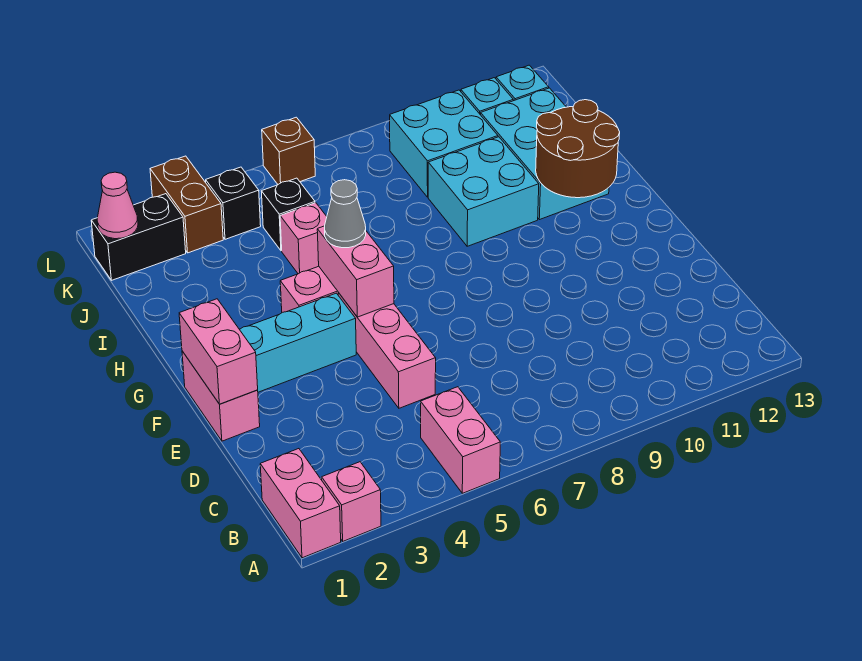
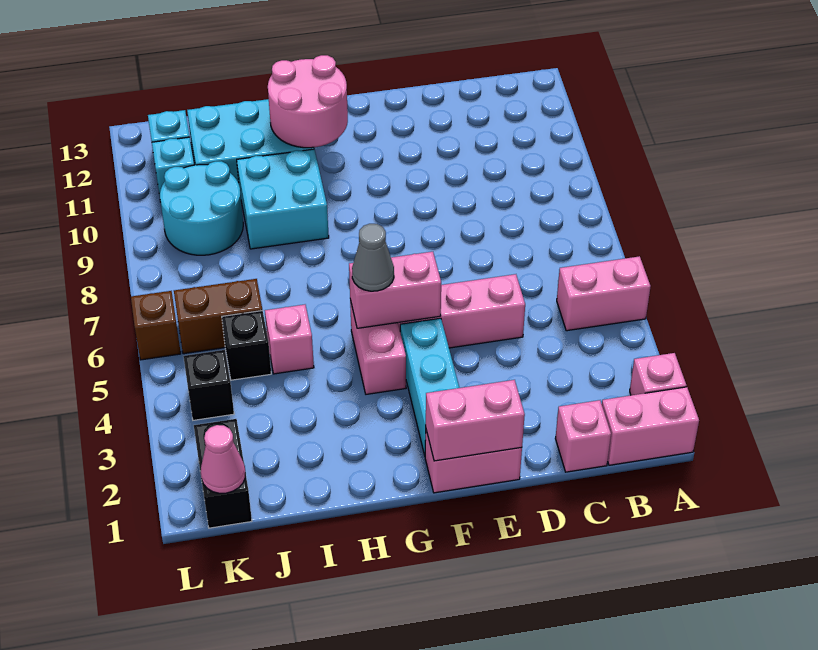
none -> pink brick C1 level 1
brown round brick G11:H12 level 2 -> pink round brick G11:H12 level 2
cyan brick J9:K10 level 1 -> cyan round brick J9:K10 level 1
brown brick K3:L3 level 1 -> brown brick J6:K6 level 1

